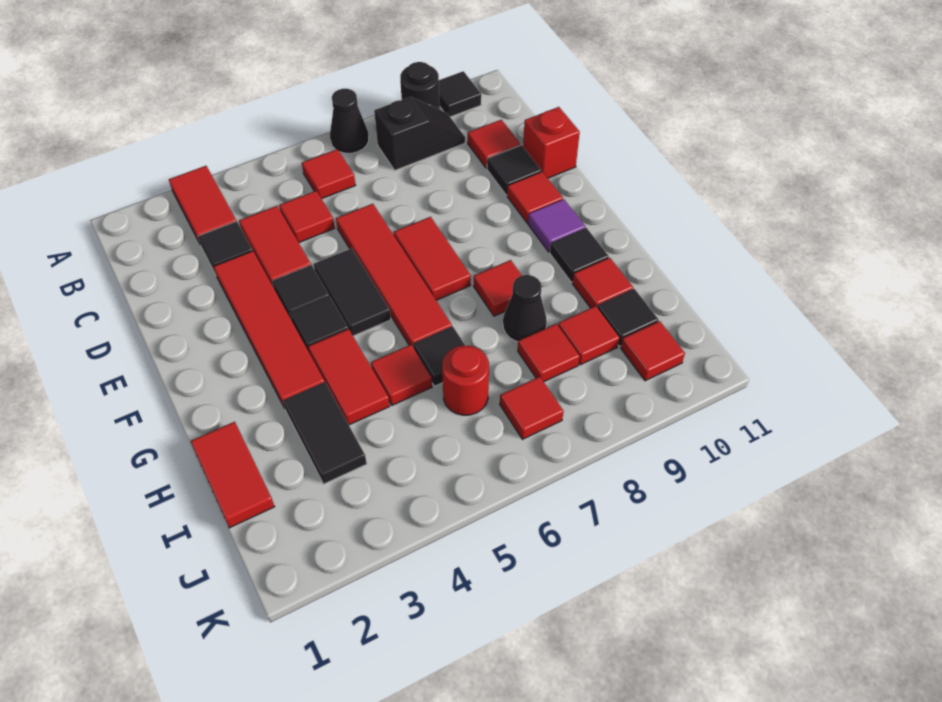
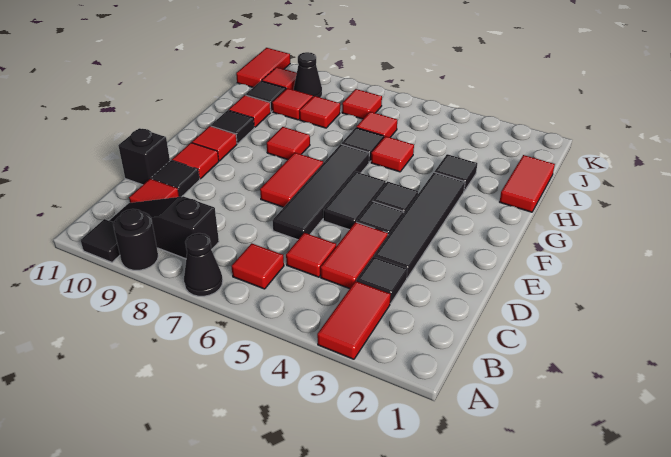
black slope B8:B9 level 1 top 8 -> black slope B8:B10 level 1 top 8
red tile D3:G3 level 1 -> black tile D3:G3 level 1
red tile D6:G6 level 1 -> black tile D6:G6 level 1
red brick D11 level 1 -> black brick D11 level 1
purple tile F10 level 1 -> red tile F10 level 1
red tile G4:H4 level 1 -> red tile J11:K11 level 1
black tile H3:I3 level 1 -> black tile H3 level 1
black cone H8 level 1 -> black cone J9 level 1
red round brick I6 level 1 -> red tile I6 level 1

